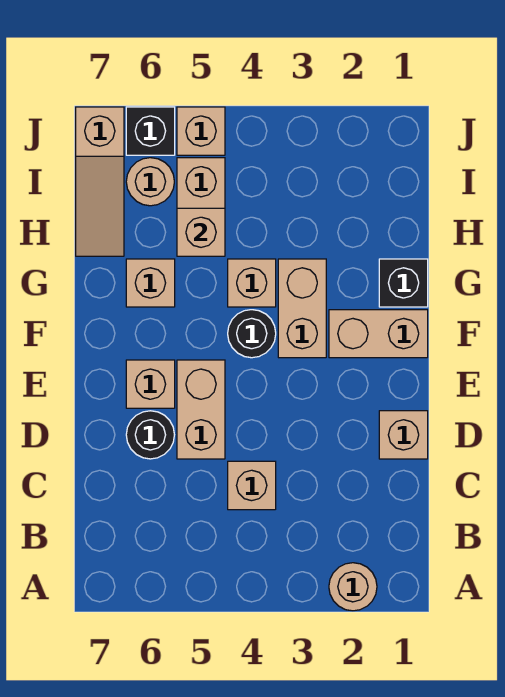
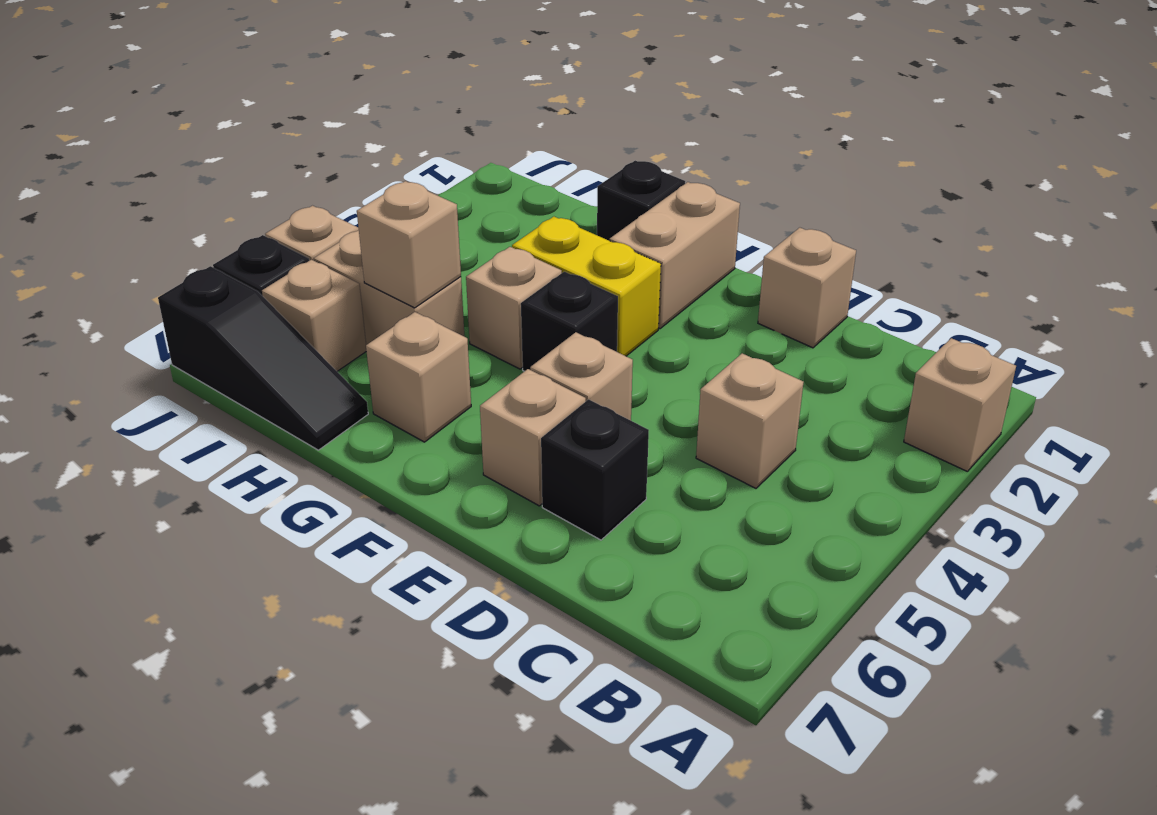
tan round brick A2 level 1 -> tan brick A2 level 1
tan brick D5:E5 level 1 -> tan brick E5 level 1
black round brick D6 level 1 -> black brick D6 level 1
tan brick F3:G3 level 1 -> yellow brick F3:G3 level 1
black round brick F4 level 1 -> black brick F4 level 1
tan slope H7:J7 level 1 top J -> black slope H7:J7 level 1 top J
tan round brick I6 level 1 -> tan brick I6 level 1

